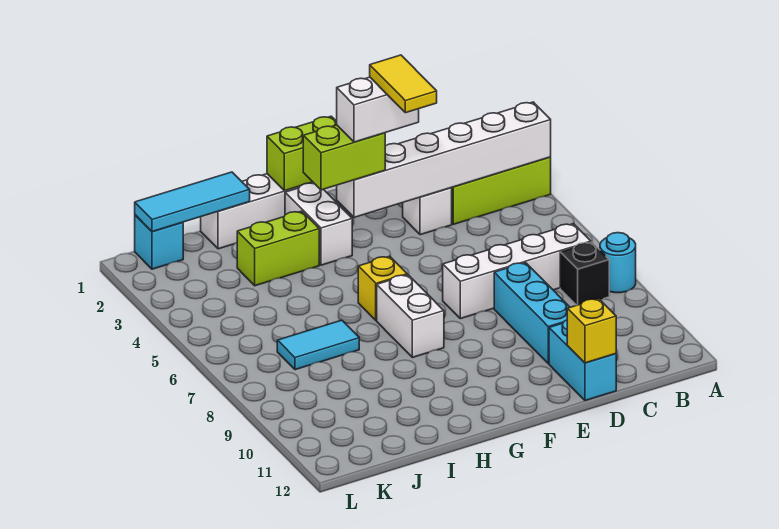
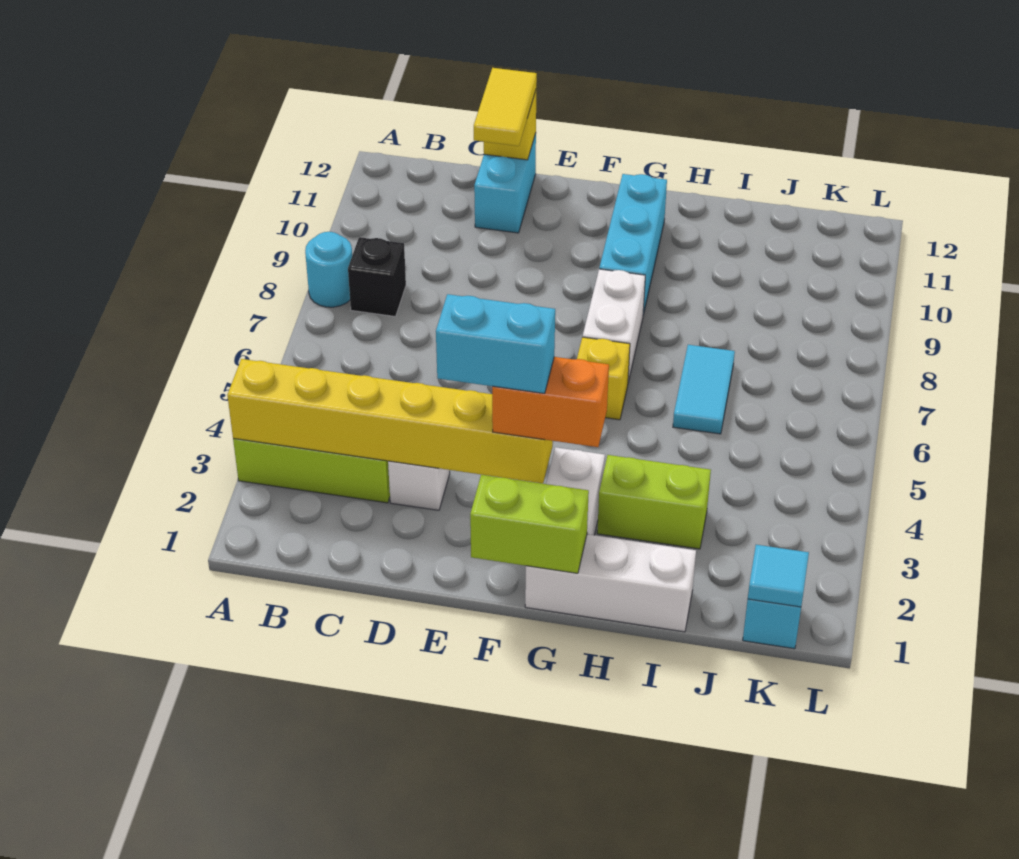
white brick A3:F3 level 2 -> yellow brick A3:F3 level 2
white brick B7:E7 level 1 -> none
cyan brick D8:D10 level 1 -> cyan brick G9:G11 level 1
white brick E3:F3 level 4 -> cyan brick E3:F3 level 4
yellow tile E3:E4 level 5 -> yellow tile D11:D12 level 3
lime brick F3:G3 level 3 -> orange brick F3:G3 level 3
cyan tile I1:K1 level 2 -> cyan tile K1 level 2
cyan tile I7:J7 level 1 -> cyan tile I6:I7 level 1

